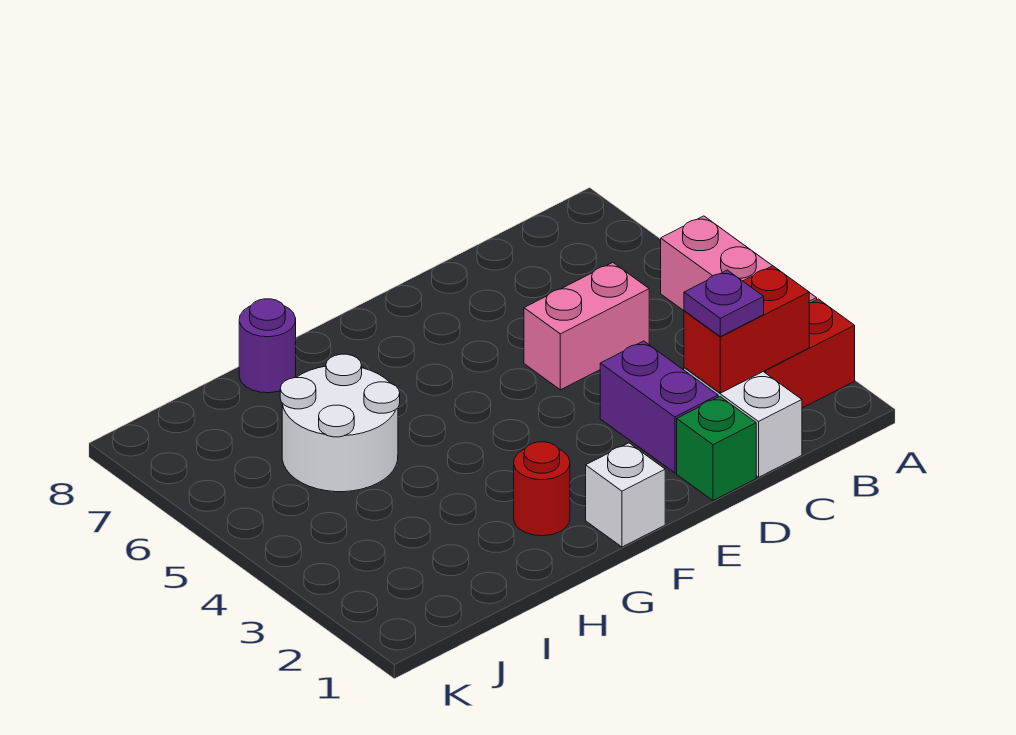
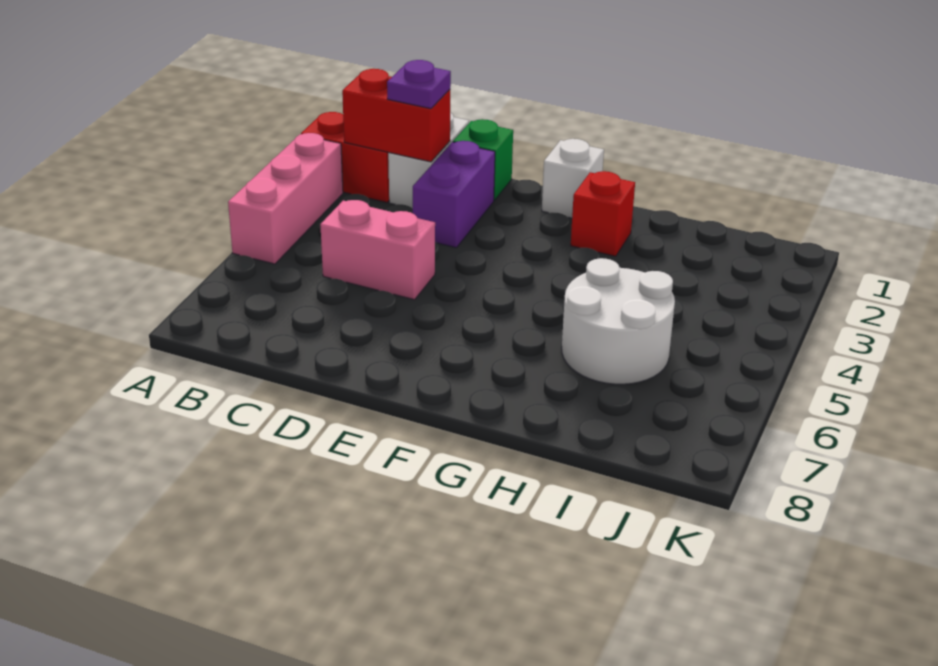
red round brick G2 level 1 -> red brick G2 level 1
purple round brick H8 level 1 -> none

